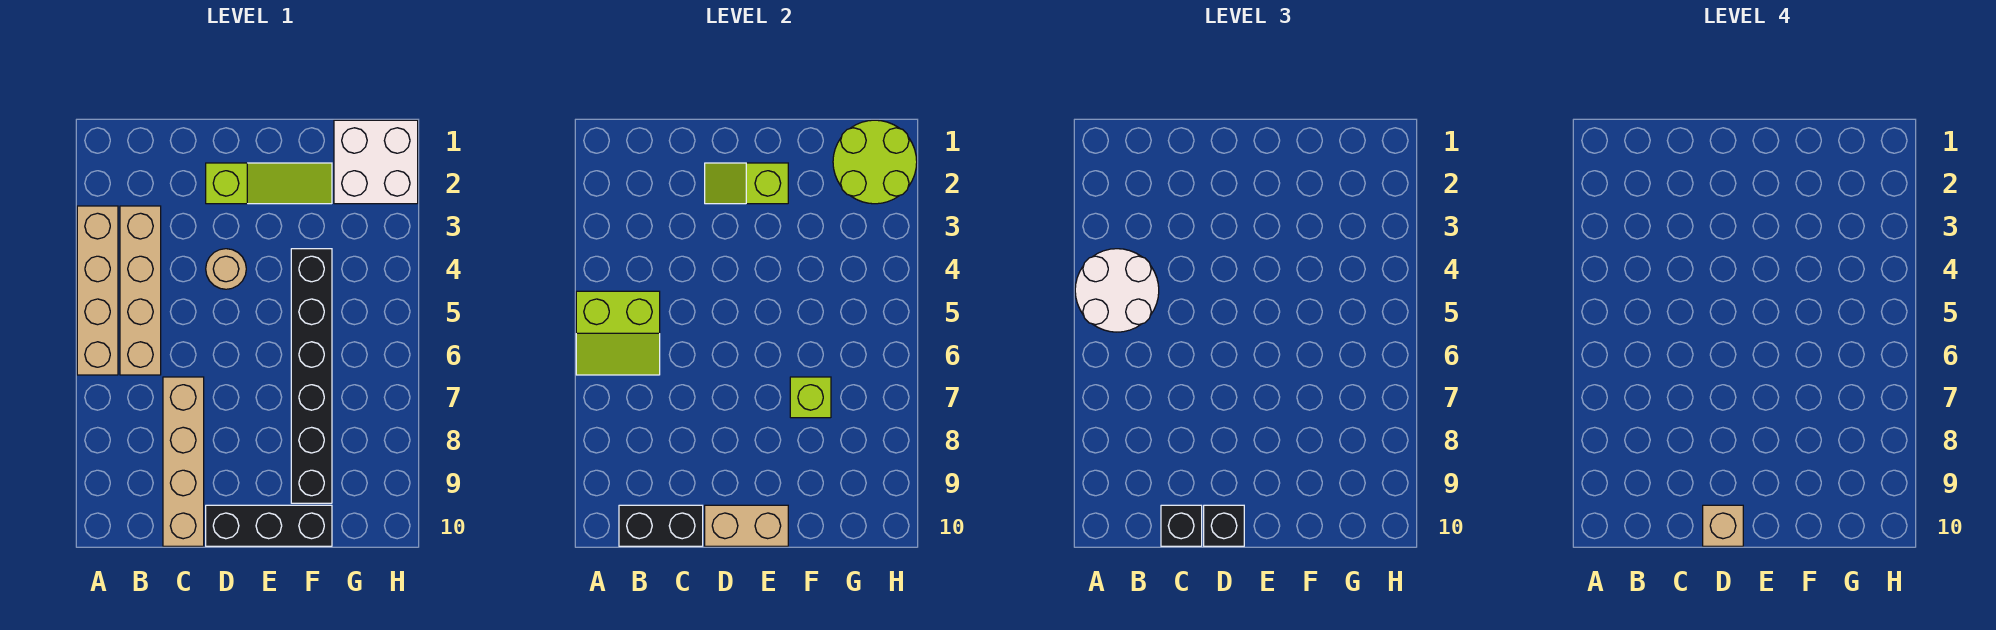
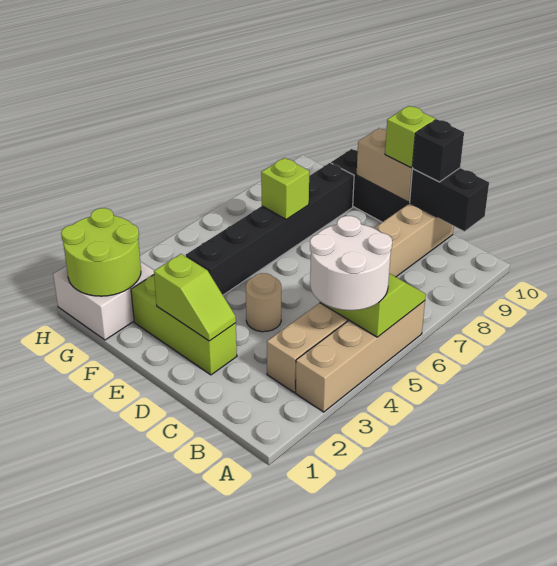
lime slope D2:F2 level 1 top D -> lime brick D2:F2 level 1
black brick D10 level 3 -> lime brick D10 level 3
tan brick D10 level 4 -> none

